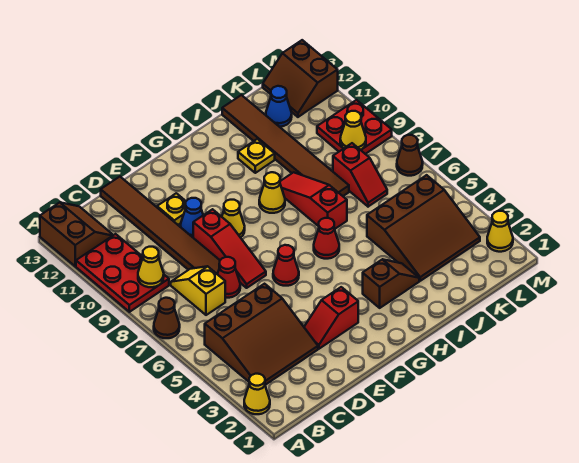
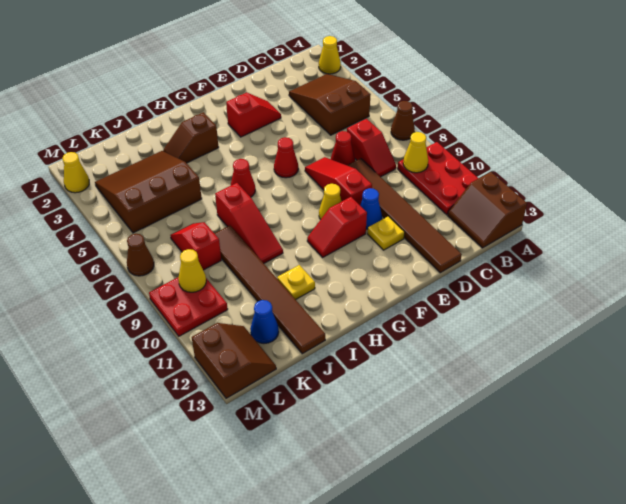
brown slope B3:D5 level 1 top 5 -> brown slope B3:C5 level 1 top 5
yellow slope C7:C8 level 1 top 7 -> red slope C7:C8 level 1 top 7
none -> red slope F10:G10 level 1 top F
yellow cone H9 level 1 -> none

